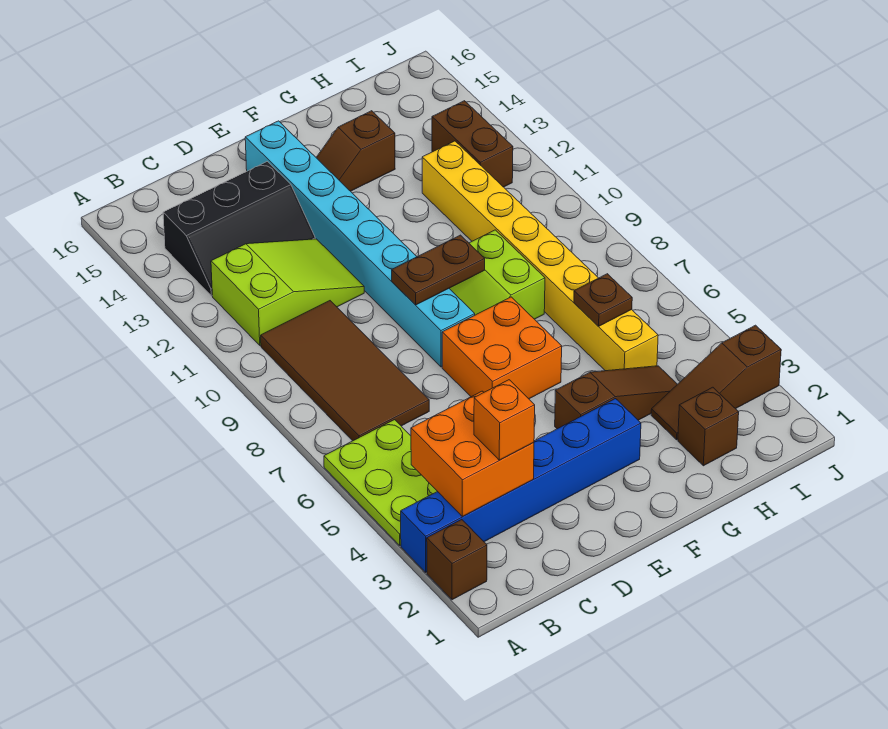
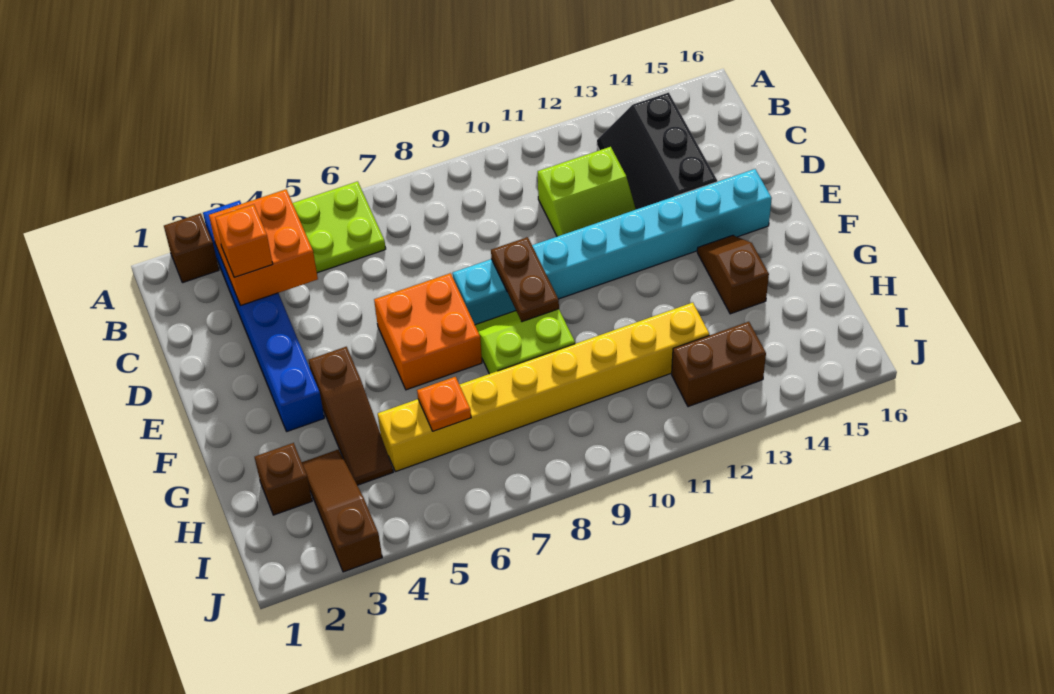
brown tile B7:C10 level 1 -> none
lime slope B11:D12 level 1 top B -> lime slope C11:D12 level 1 top C
brown plate H6 level 2 -> orange plate H6 level 2

